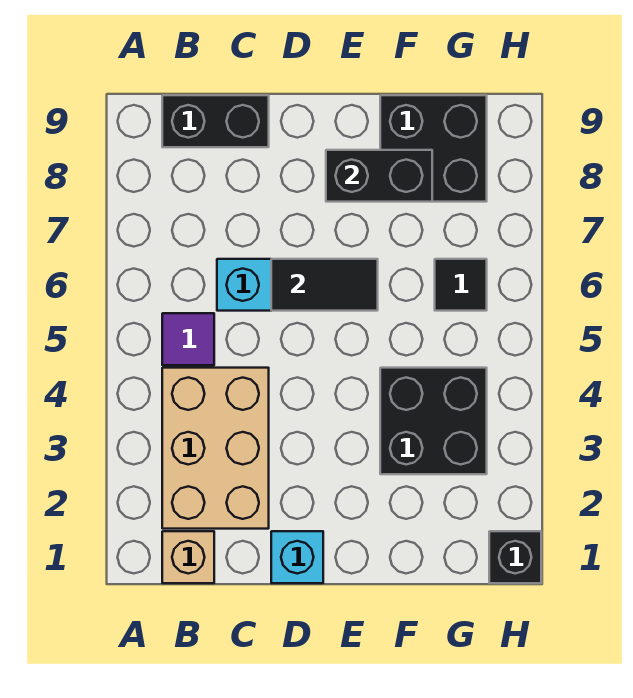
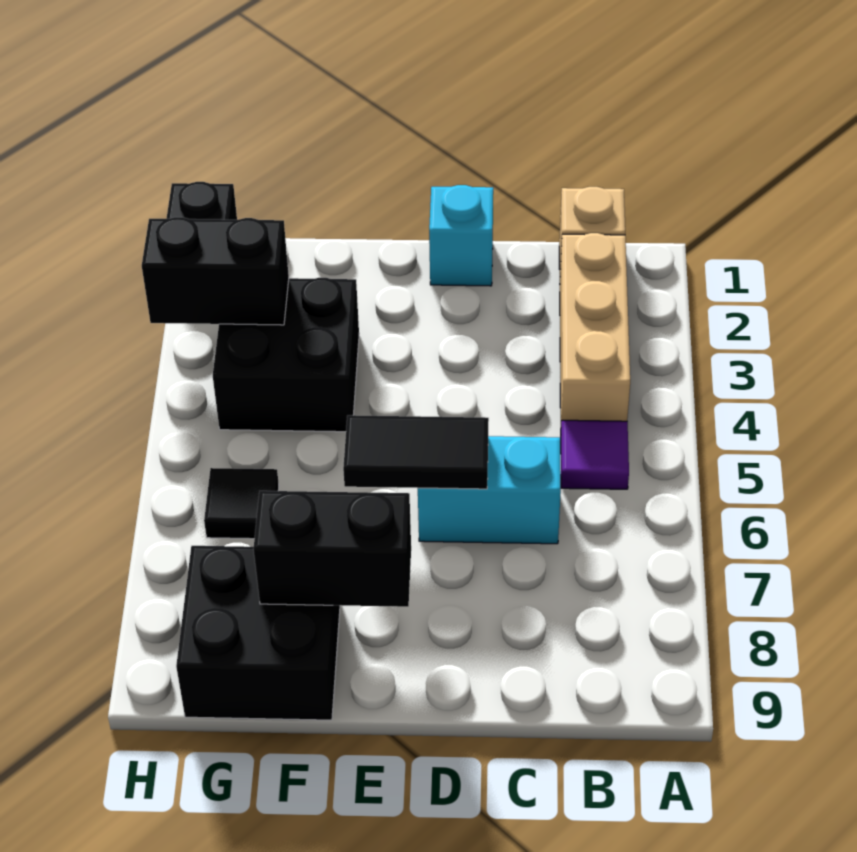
tan brick B2:C4 level 1 -> tan brick B2:B4 level 1
black brick B9:C9 level 1 -> black brick G3:H3 level 2

